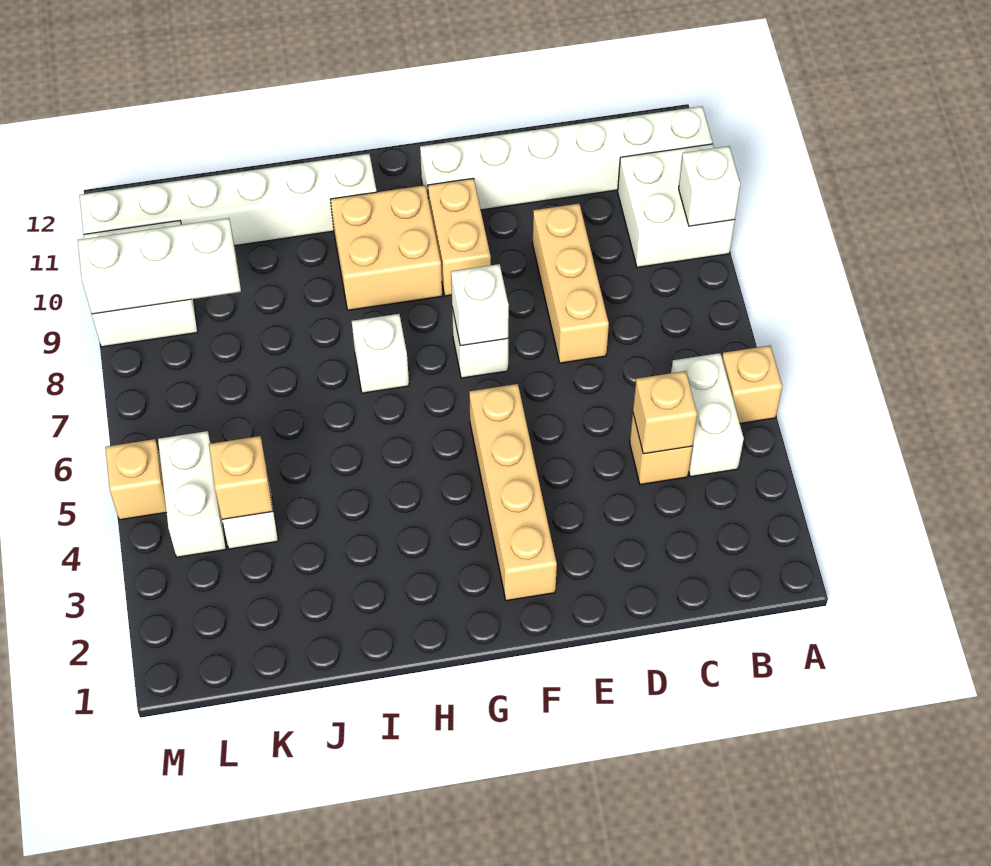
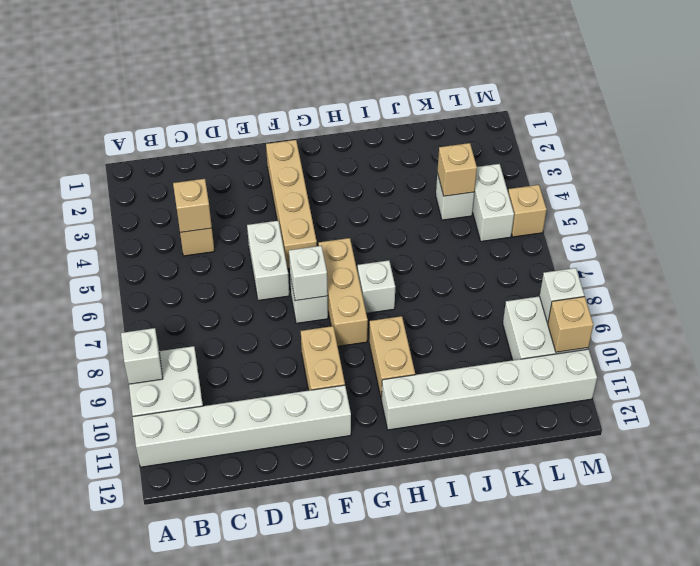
tan brick A5 level 1 -> tan brick M10 level 2
white brick B4:B5 level 1 -> white brick E5:E6 level 1
tan brick D7:D9 level 1 -> tan brick G6:G8 level 1
tan brick G9:H10 level 1 -> tan brick H9:H10 level 1
white brick K9:M9 level 2 -> white brick M9 level 2

